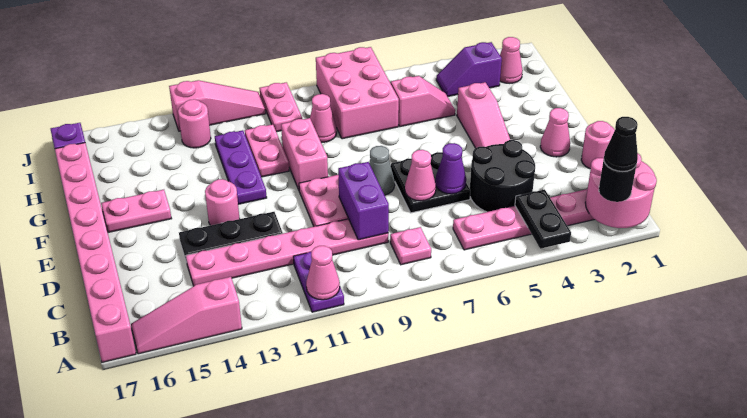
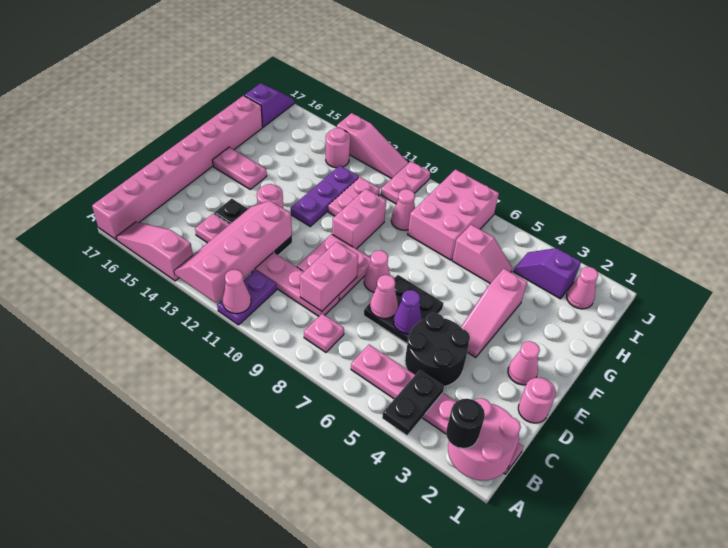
black cone A2 level 4 -> none
none -> pink slope A12:D13 level 2 top 12
purple brick C9:D9 level 2 -> pink brick C9:D9 level 2
grey cone E8 level 1 -> pink cone E8 level 1

